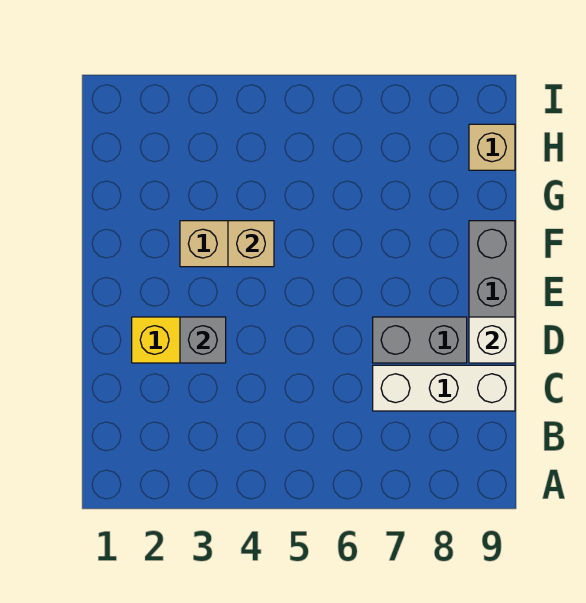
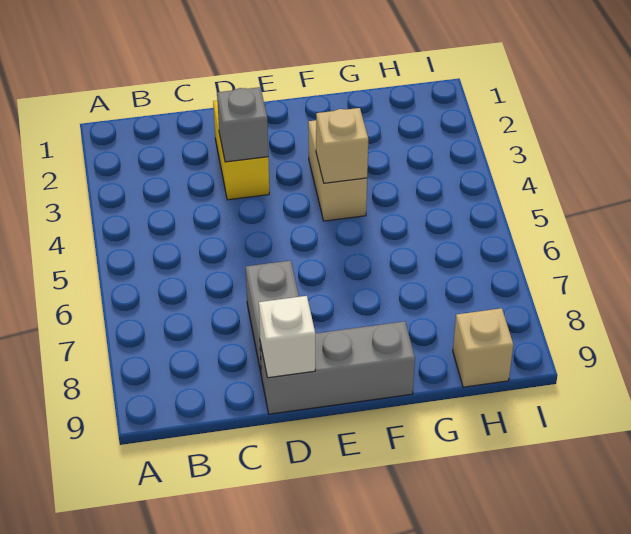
white brick C7:C9 level 1 -> none

